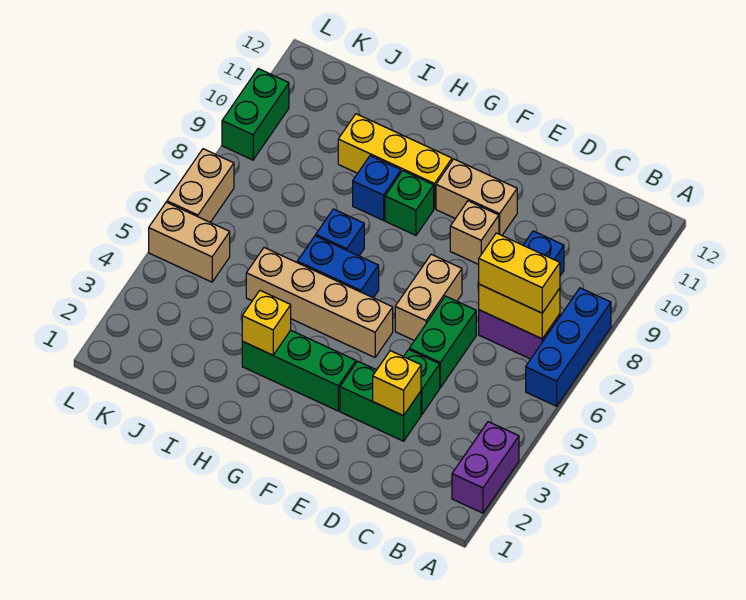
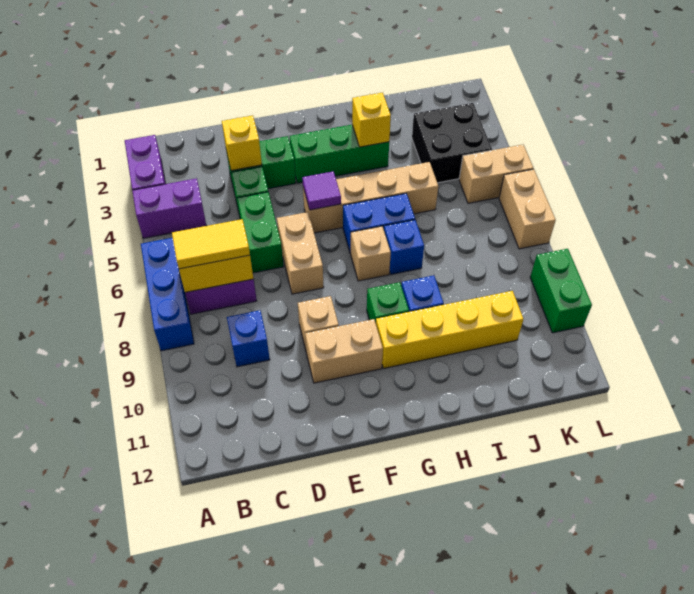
none -> purple brick A4:B4 level 1
yellow brick B7:C7 level 3 -> yellow tile B7:C7 level 3
none -> purple tile F5 level 2
none -> tan brick G7 level 1
yellow brick G10:I10 level 1 -> yellow brick G10:J10 level 1
none -> black brick J3:K4 level 1

